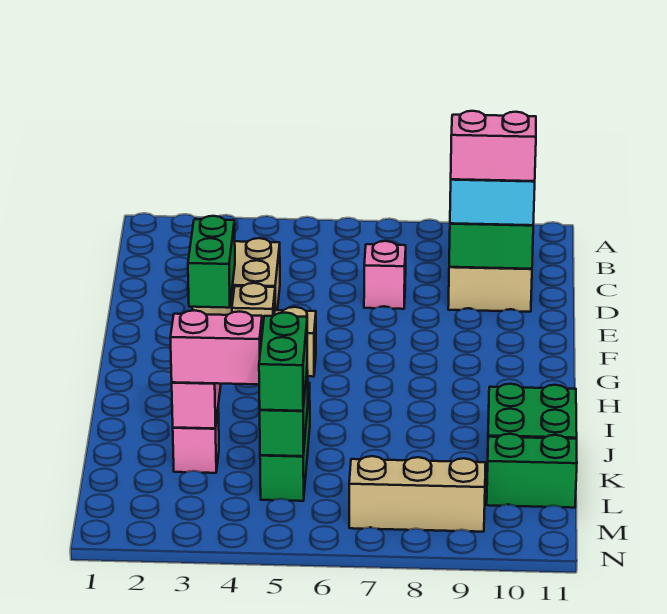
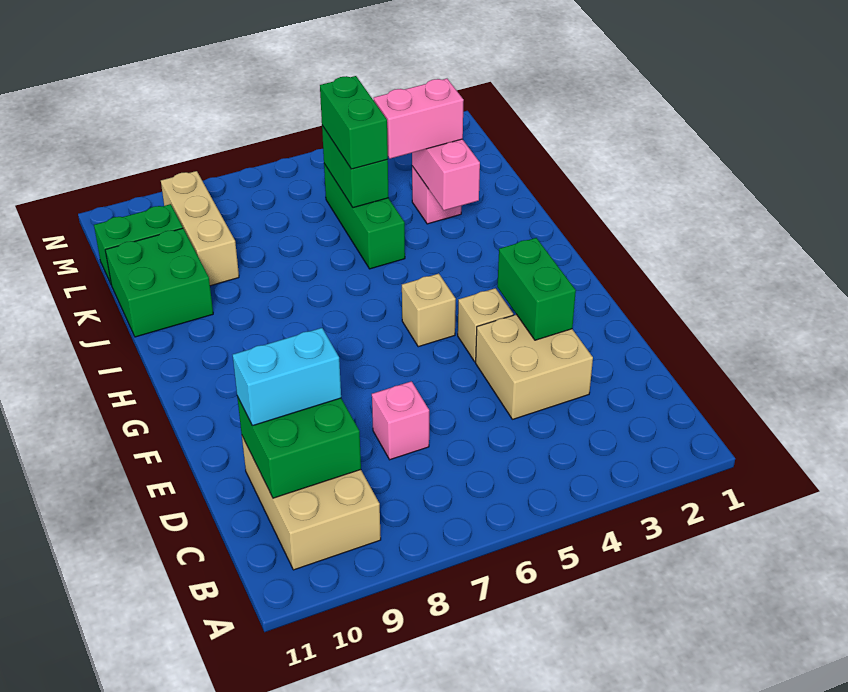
pink brick D9:D10 level 4 -> none
tan brick M7:M9 level 1 -> tan brick K9:M9 level 1

